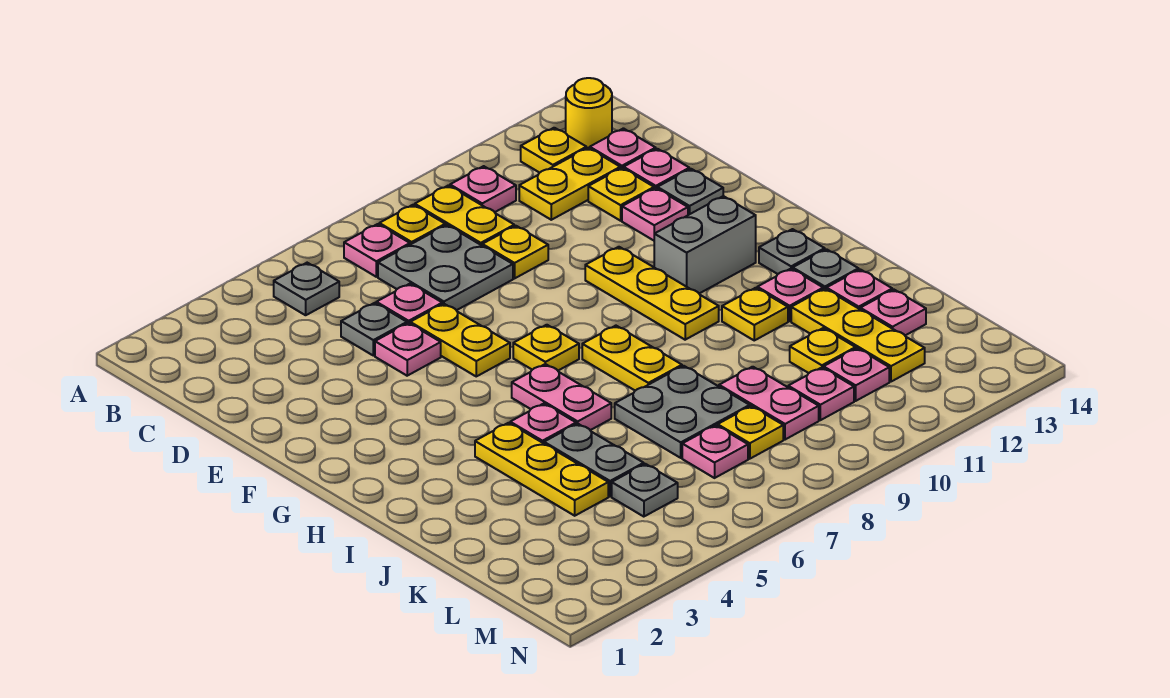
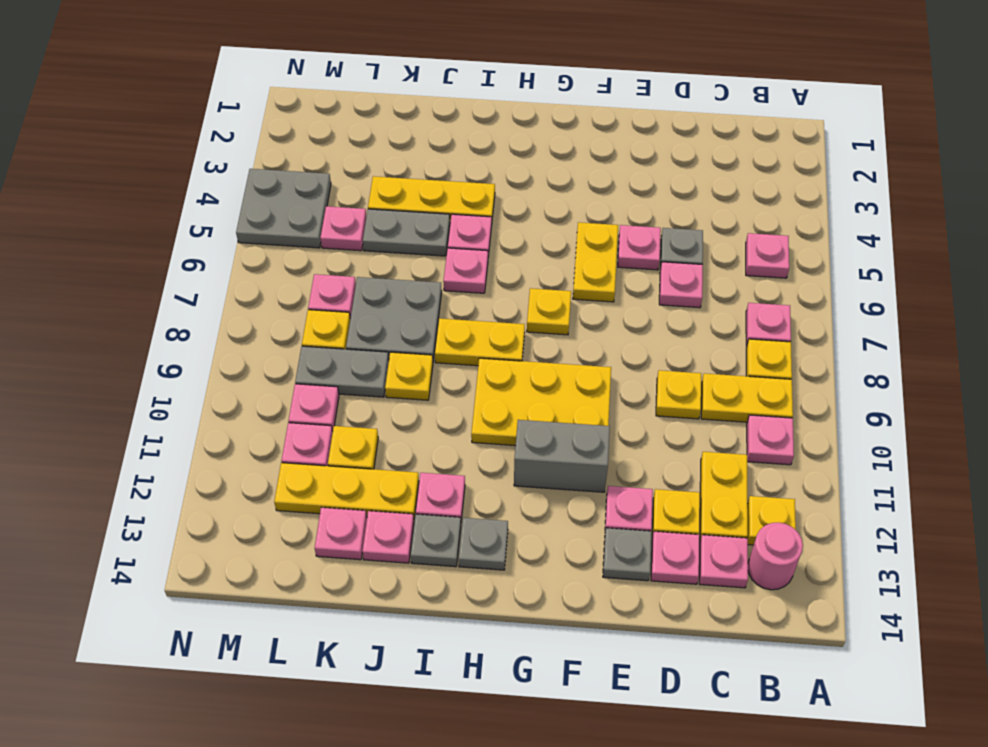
grey plate B5 level 1 -> pink plate B5 level 1
yellow round brick B13 level 1 -> pink round brick B13 level 1
grey plate C7:D8 level 1 -> grey plate M4:N5 level 1
yellow plate E6:F6 level 1 -> yellow plate F5:F6 level 1
yellow plate F10:H10 level 1 -> yellow plate F9:H10 level 1
grey brick G11:G12 level 1 -> grey brick F11:G11 level 1
pink plate H6:I6 level 1 -> pink plate I6 level 1
yellow plate I11 level 1 -> yellow plate J9 level 1
pink plate K9:L9 level 1 -> grey plate K9:L9 level 1
grey plate L5 level 1 -> pink plate L5 level 1

